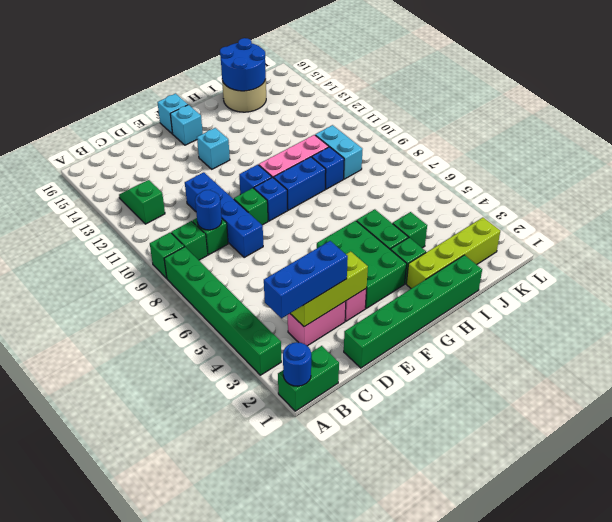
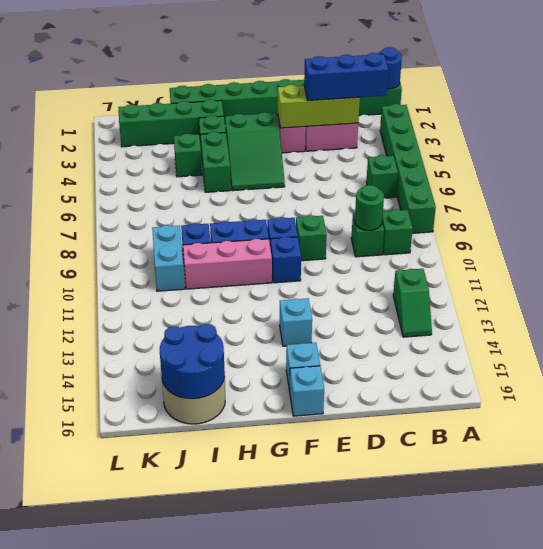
green brick A9 level 1 -> green brick B6 level 1
blue round brick C9 level 2 -> green round brick C9 level 2
blue brick D8:D11 level 1 -> none
green brick F3:G5 level 1 -> green slope F3:G5 level 1 top 3
lime brick H2:K2 level 1 -> green brick H2:K2 level 1

